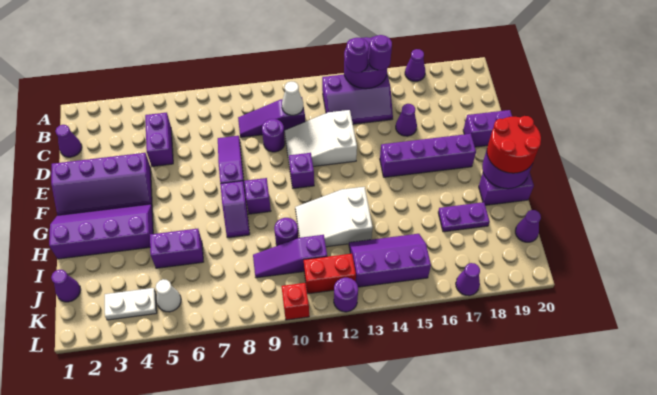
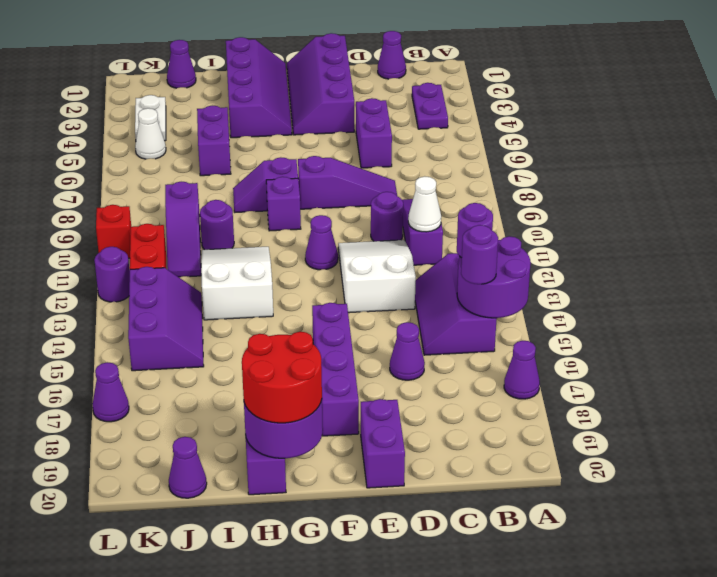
purple brick C5:D5 level 1 -> purple brick D5:D6 level 1
purple brick F11 level 1 -> purple cone F11 level 1
purple plate I17:I18 level 1 -> purple plate B3:B4 level 1
purple slope J9:J11 level 1 top 11 -> purple slope J9:J11 level 1 top 9

